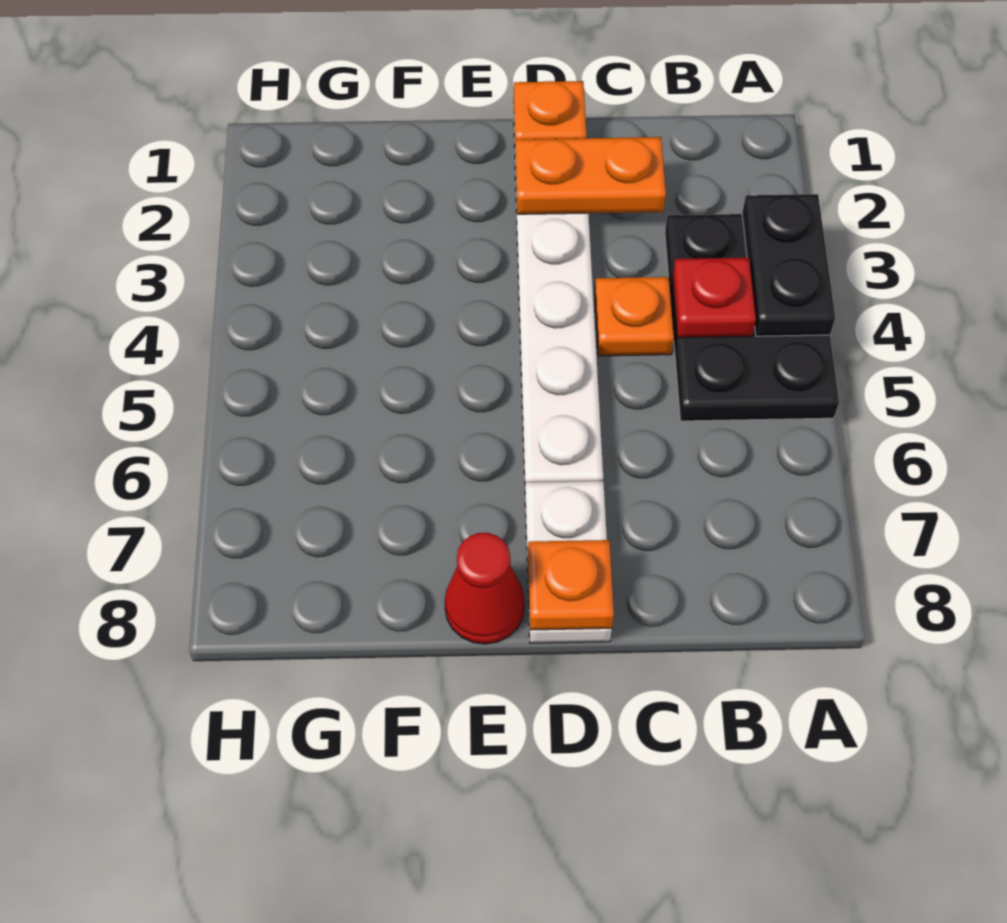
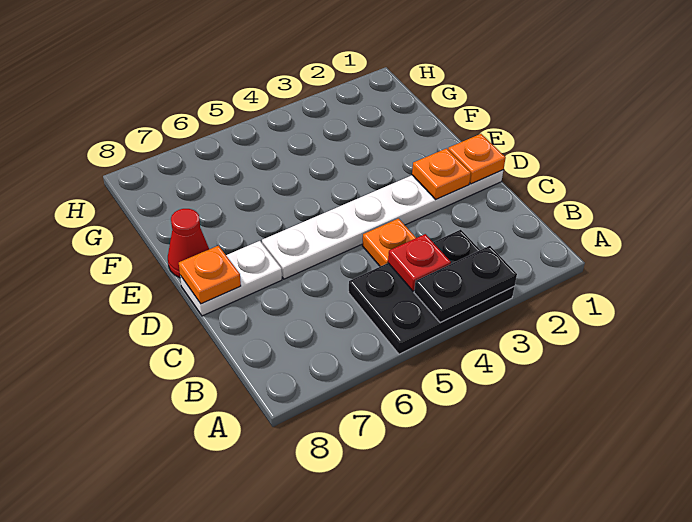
orange plate C2:D2 level 2 -> orange plate D2 level 2

